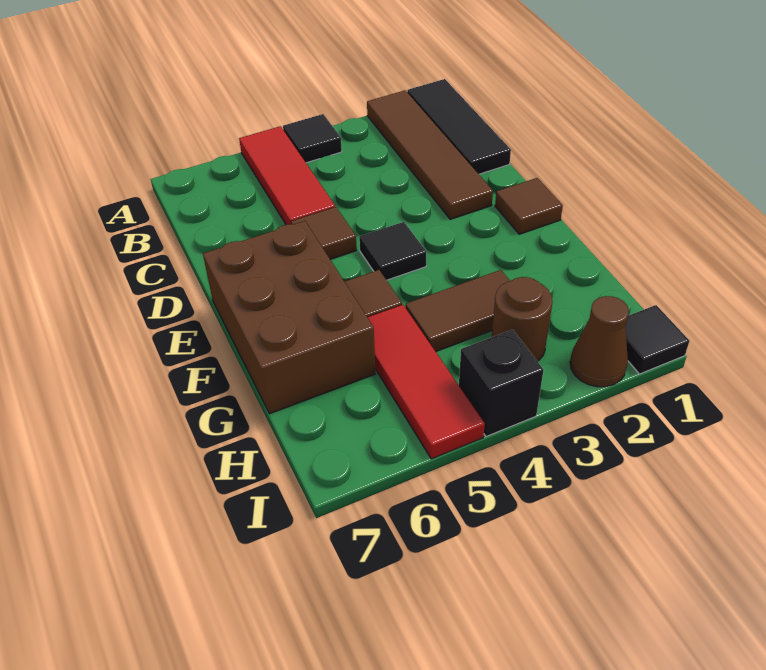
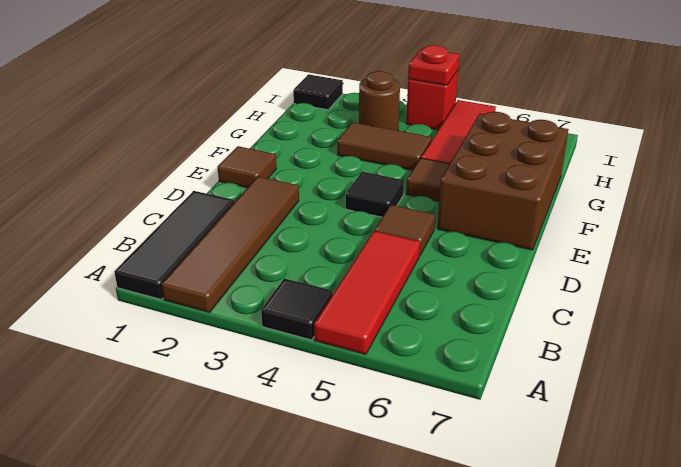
brown cone I2 level 1 -> none
black brick I4 level 1 -> red brick I4 level 1
none -> red plate I4 level 2

